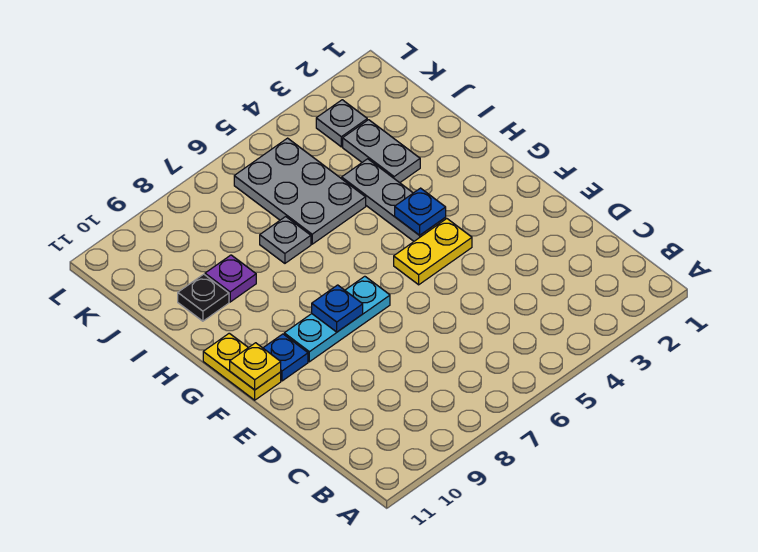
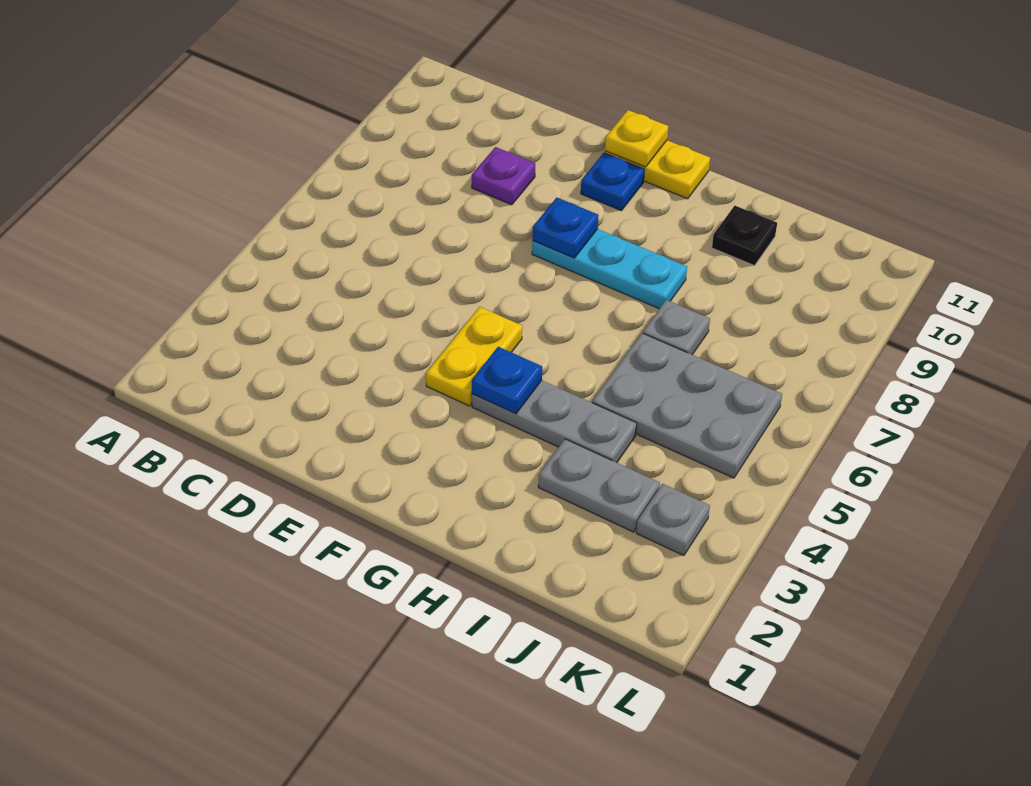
cyan plate F7:F9 level 1 -> cyan plate F8:H8 level 1
purple plate I9 level 1 -> purple plate D9 level 1

